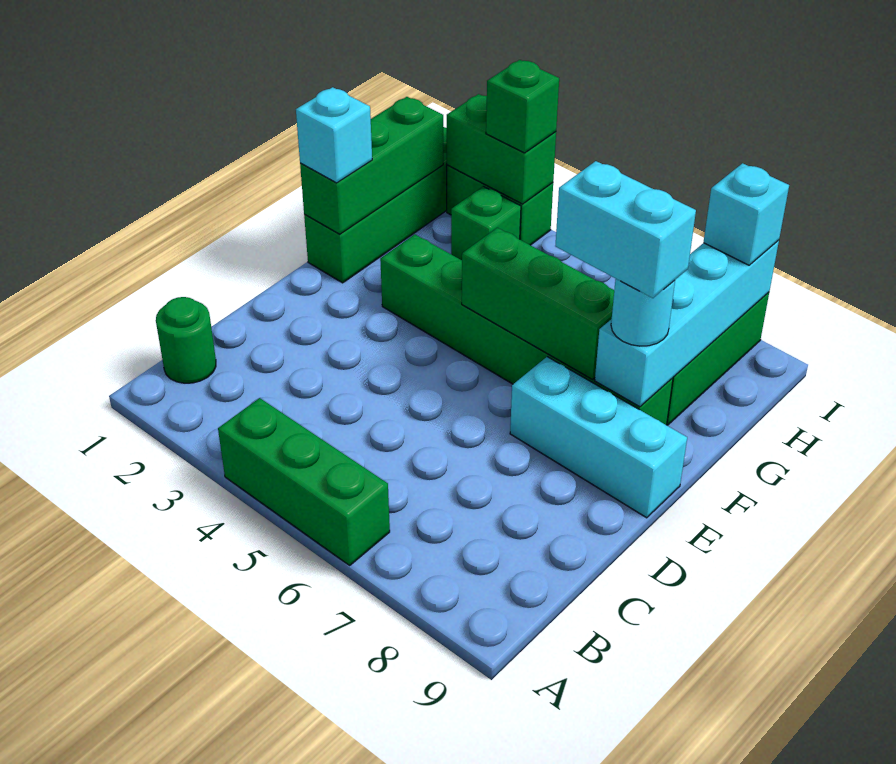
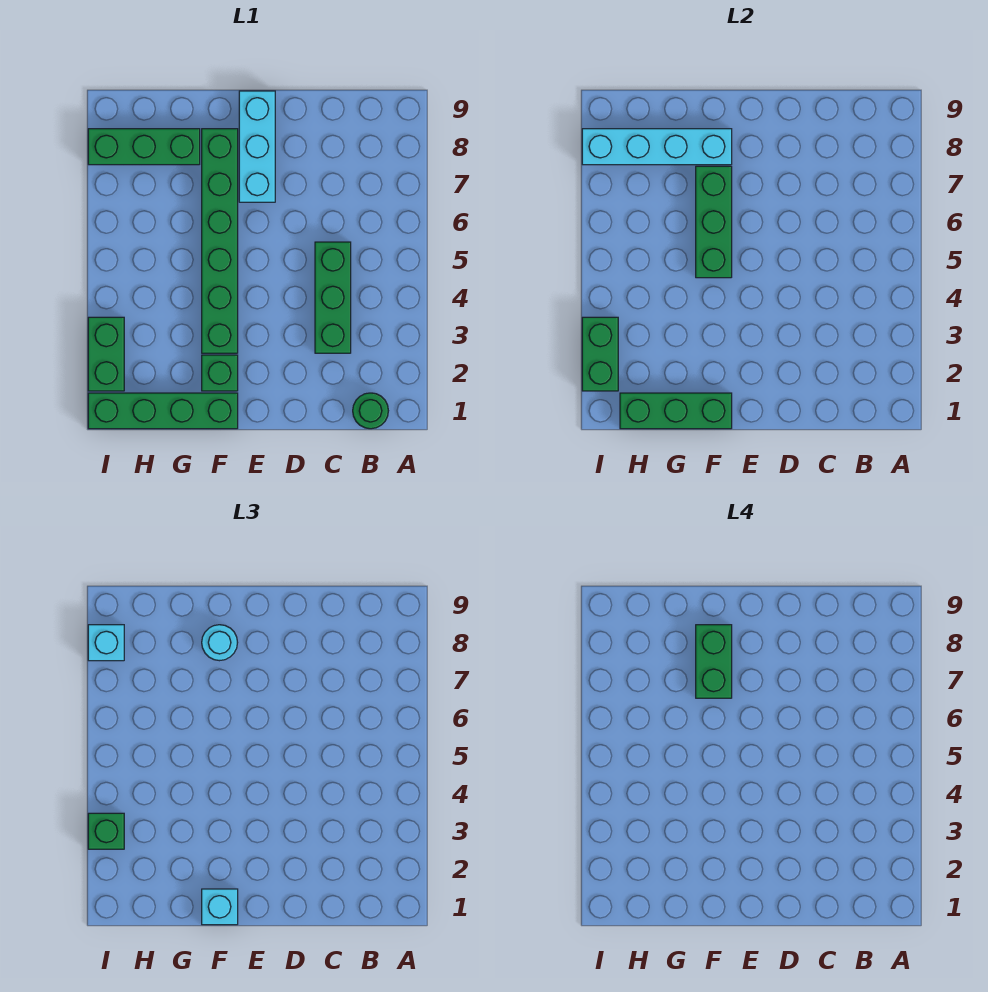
green brick A4:A6 level 1 -> green brick C3:C5 level 1
cyan brick F7:F8 level 4 -> green brick F7:F8 level 4
green brick H3 level 1 -> green brick F2 level 1

